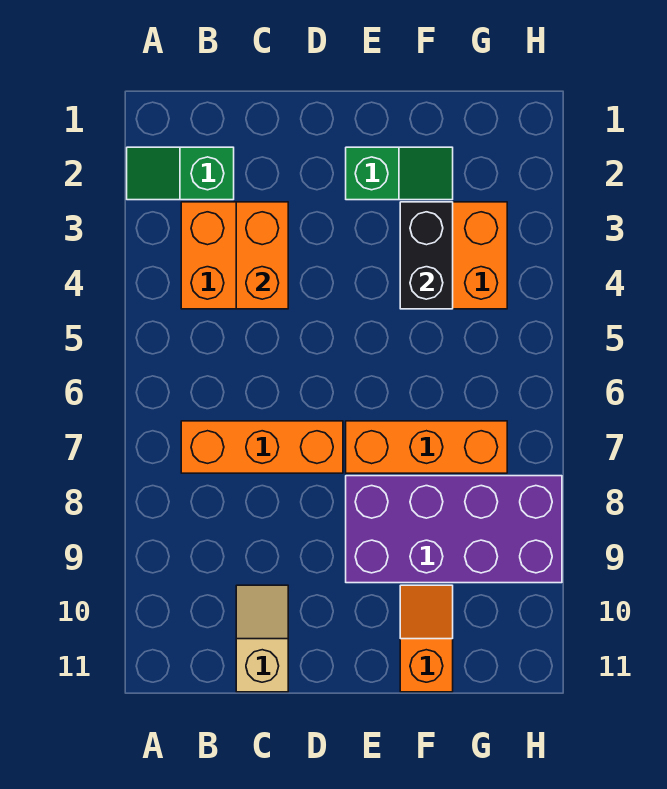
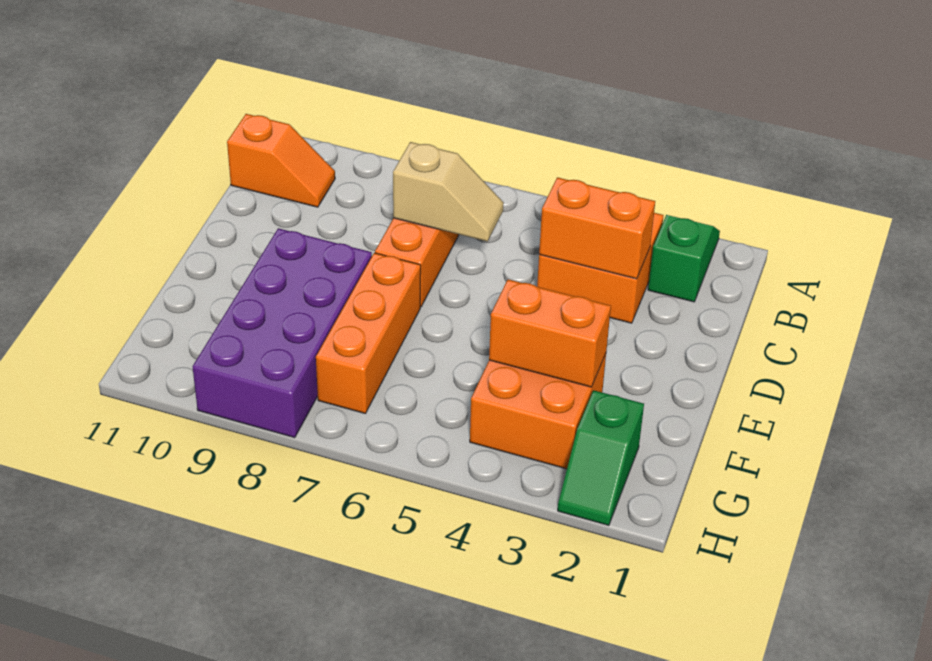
tan slope C10:C11 level 1 top 11 -> tan slope C6:C7 level 2 top 7
green slope E2:F2 level 1 top E -> green slope G2:H2 level 1 top G
black brick F3:F4 level 2 -> orange brick F3:F4 level 2
orange slope F10:F11 level 1 top 11 -> orange slope B10:B11 level 1 top 11

